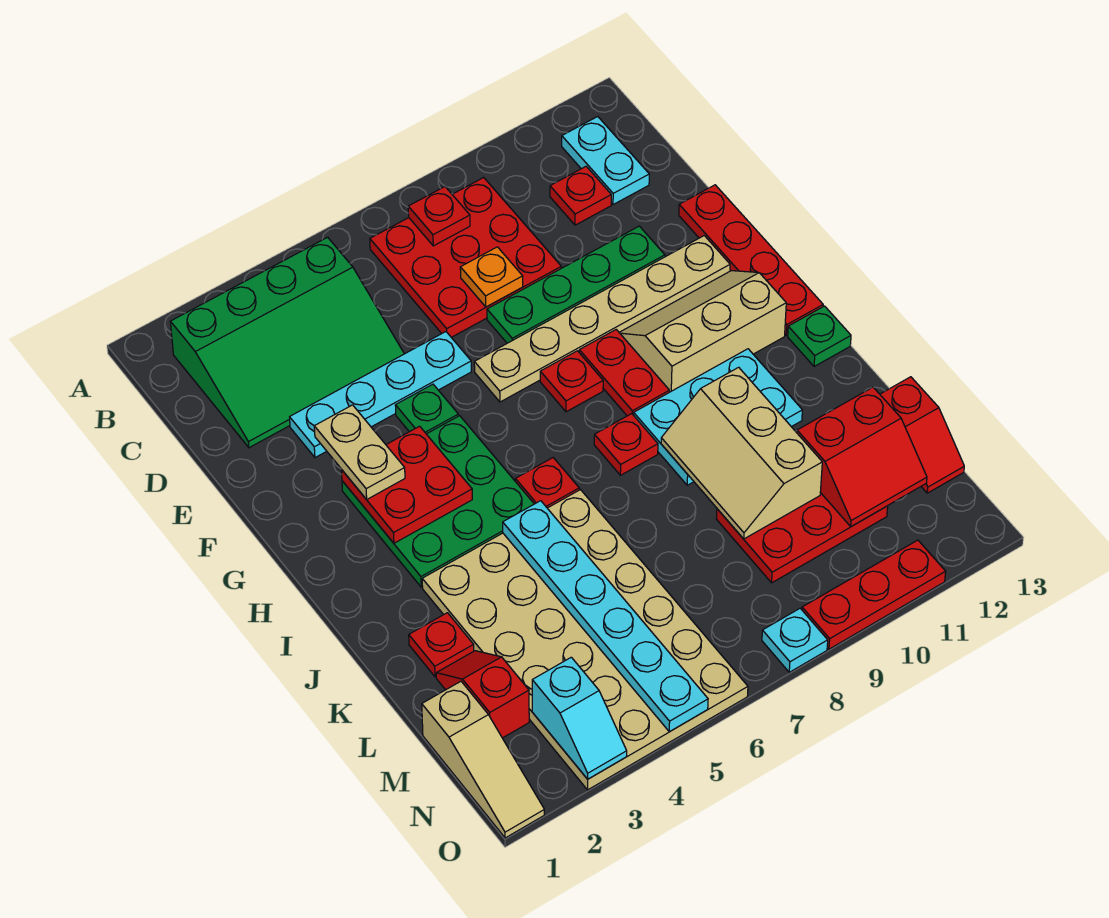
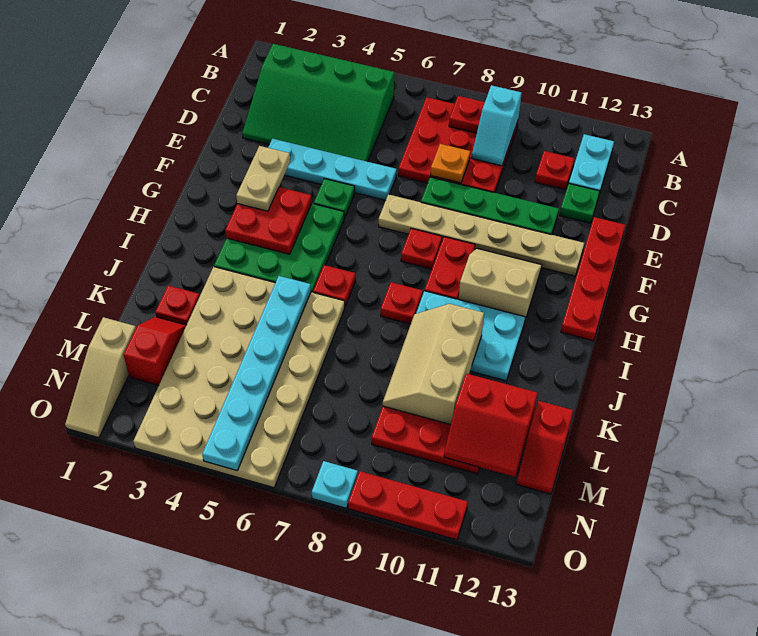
tan slope G10:H12 level 1 top H -> tan slope G10:H11 level 1 top H
green plate I13 level 1 -> green plate D12 level 1
cyan slope N3:O3 level 2 top N -> cyan slope B9:C9 level 2 top B

